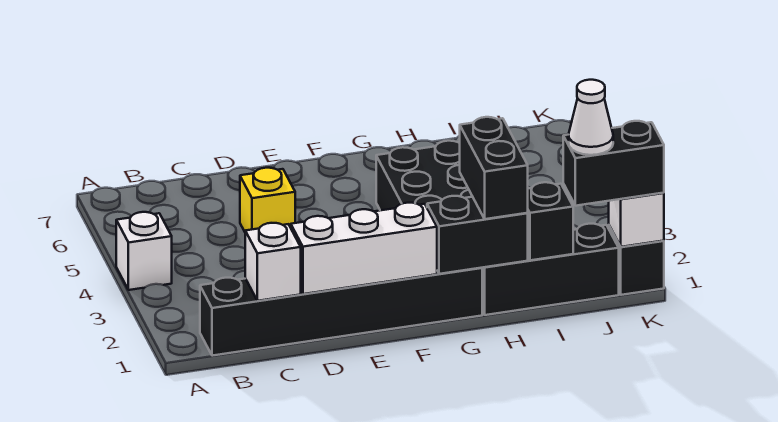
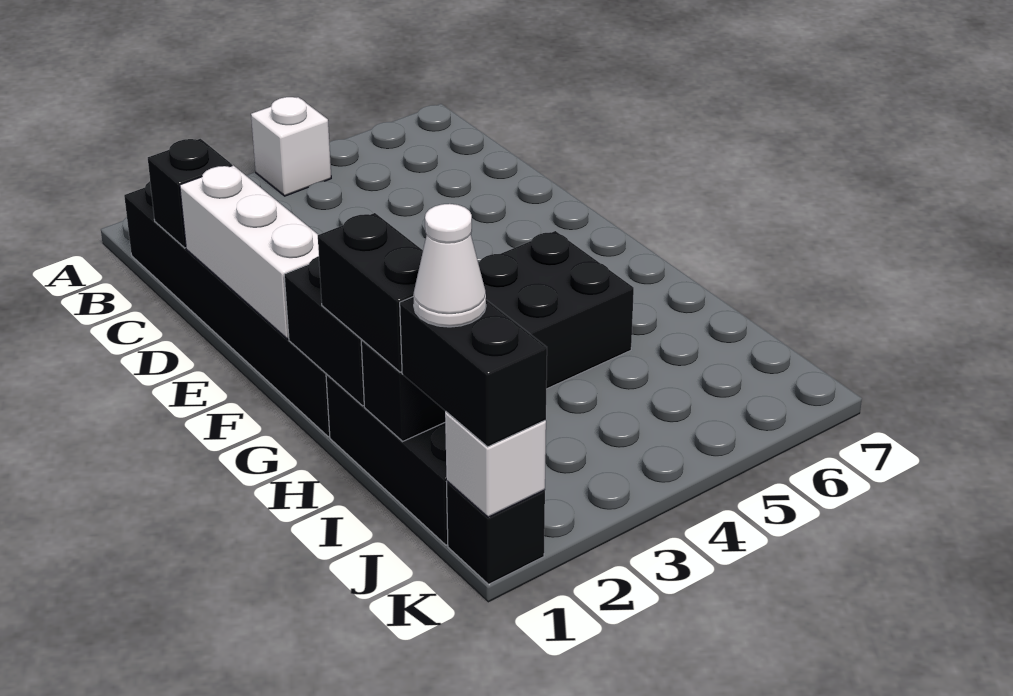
white brick C1 level 2 -> black brick C1 level 2
yellow brick D5 level 1 -> none
black brick H1:H2 level 3 -> black brick H1:I1 level 3

